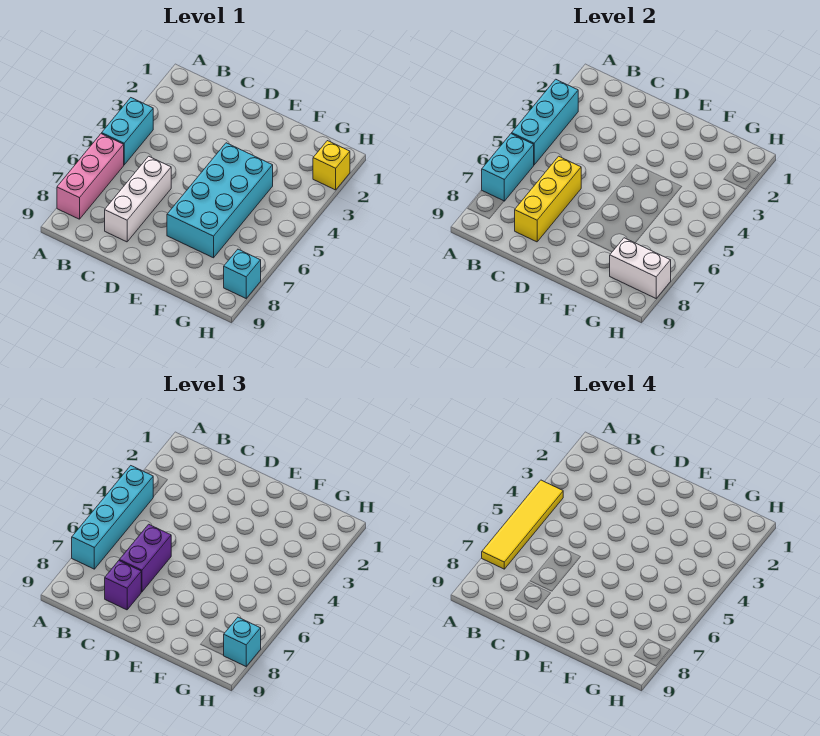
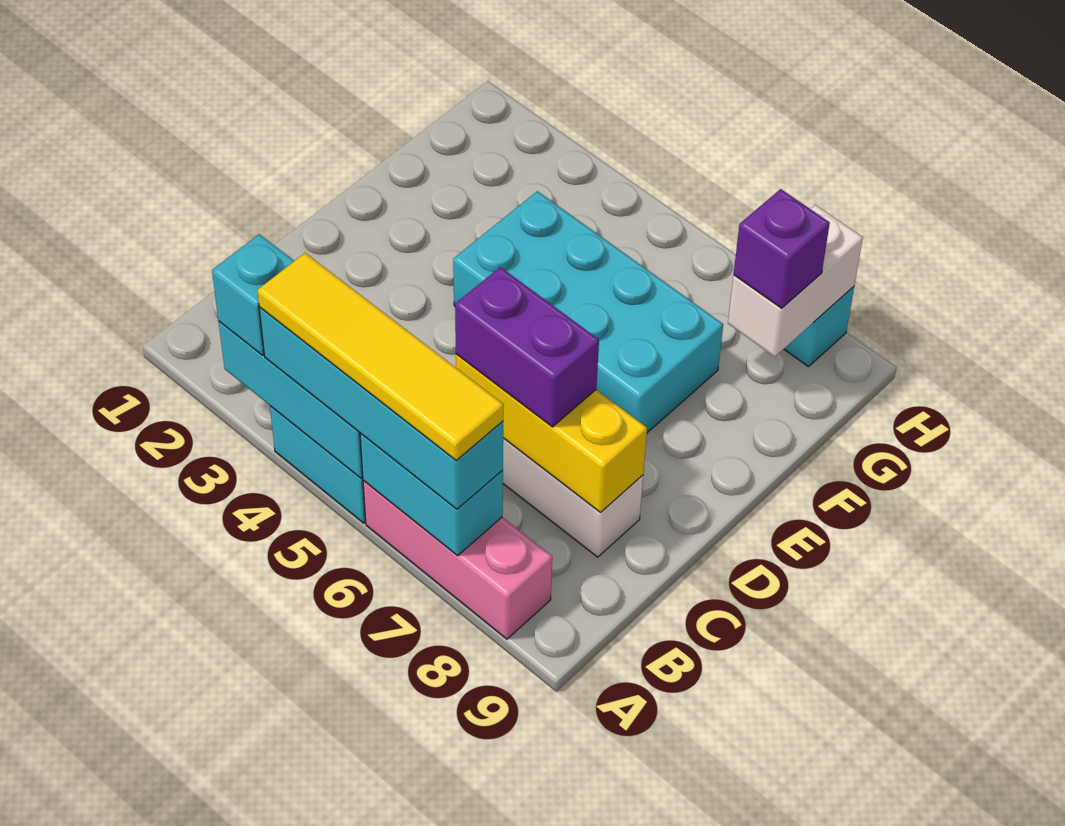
purple brick C8 level 3 -> purple brick G8 level 3
yellow brick H2 level 1 -> none
cyan brick H8 level 3 -> cyan brick A3 level 3

